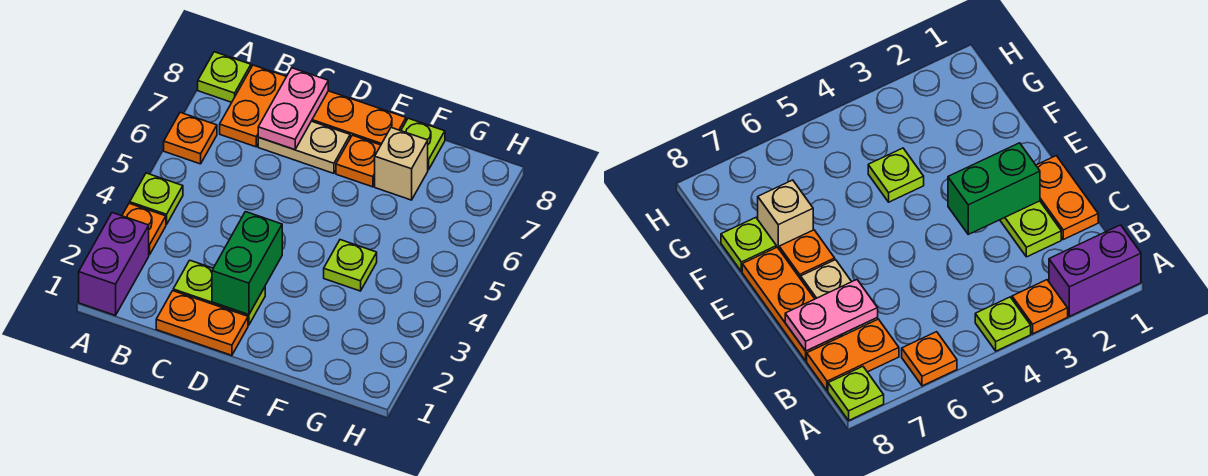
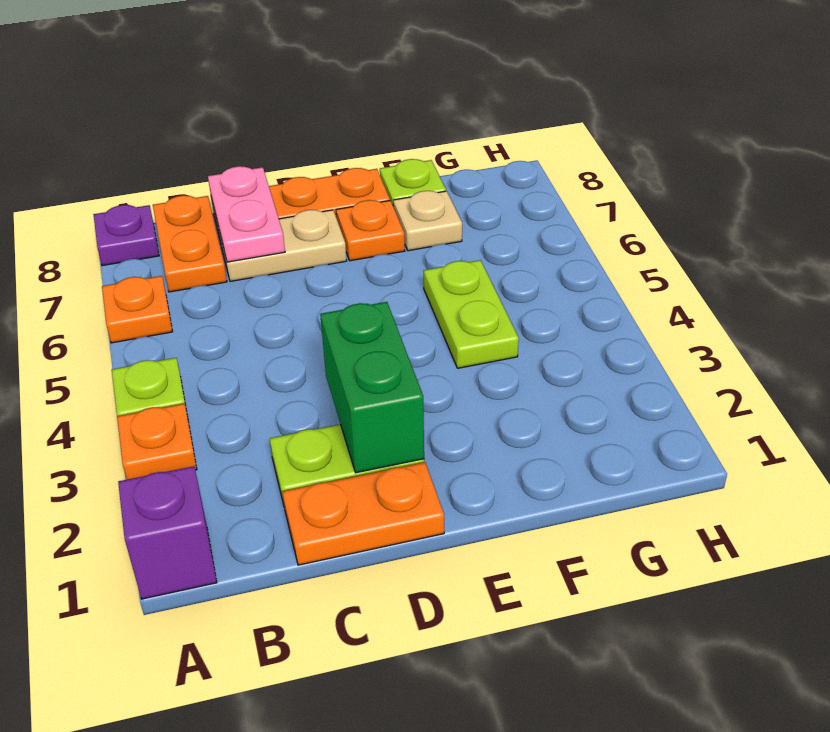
purple brick A1:A2 level 1 -> purple brick A1 level 1
lime plate A8 level 1 -> purple plate A8 level 1
lime plate F4 level 1 -> lime plate F4:F5 level 1
tan brick F7 level 1 -> tan plate F7 level 1

